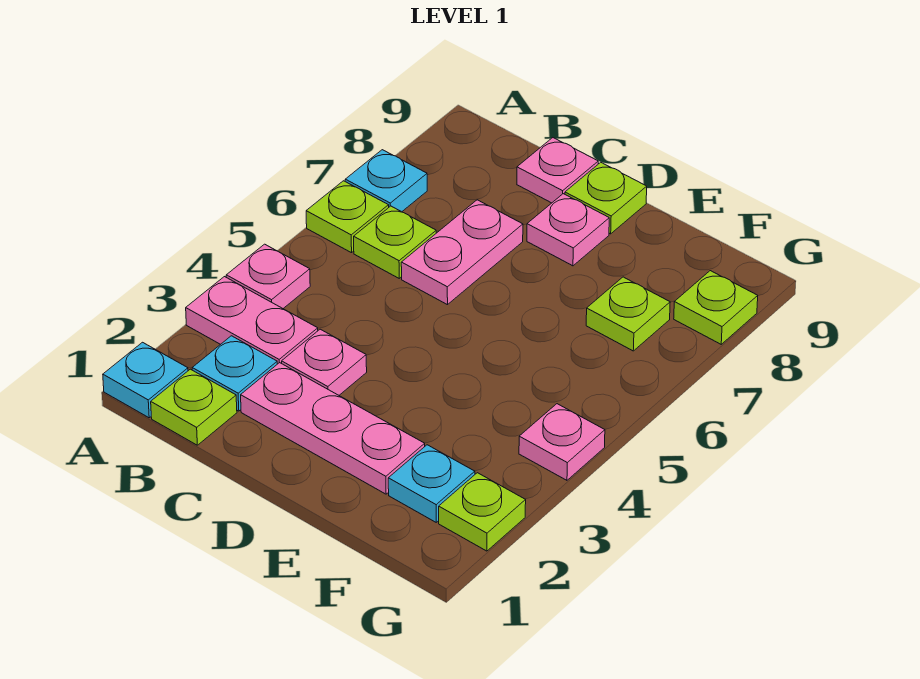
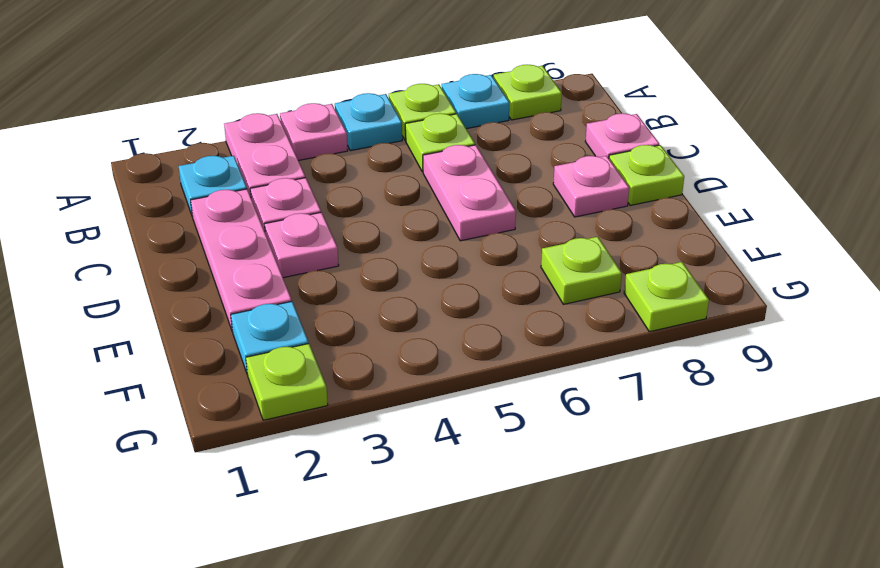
cyan plate A1 level 1 -> cyan plate A5 level 1
lime plate B1 level 1 -> lime plate A8 level 1
pink plate C6:C7 level 1 -> pink plate C6:D6 level 1
pink plate G4 level 1 -> pink plate D3 level 1

